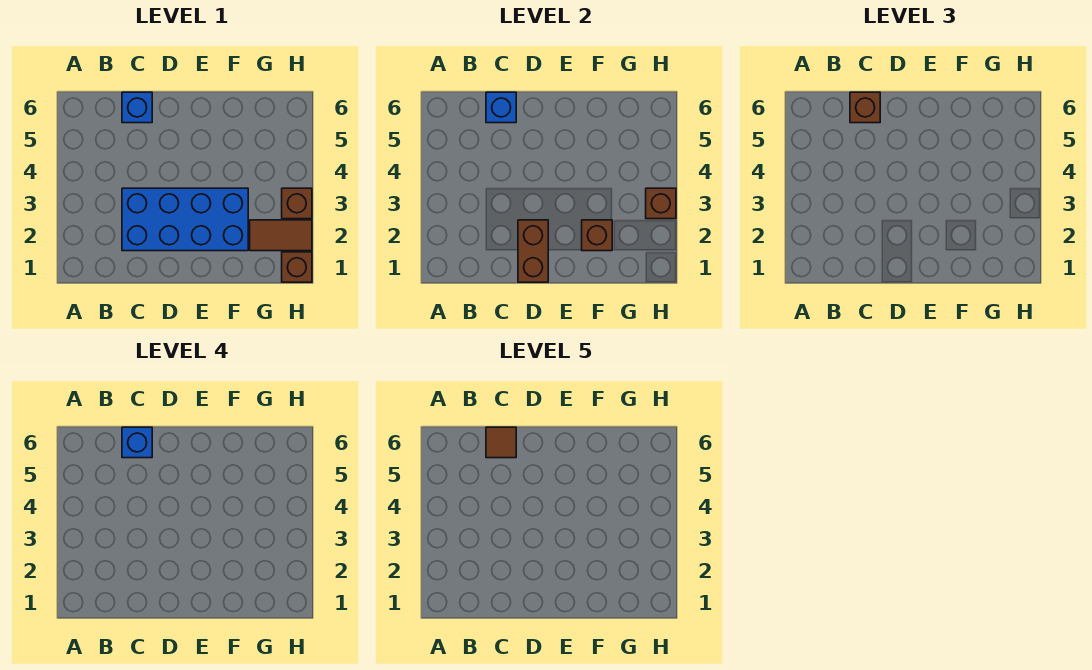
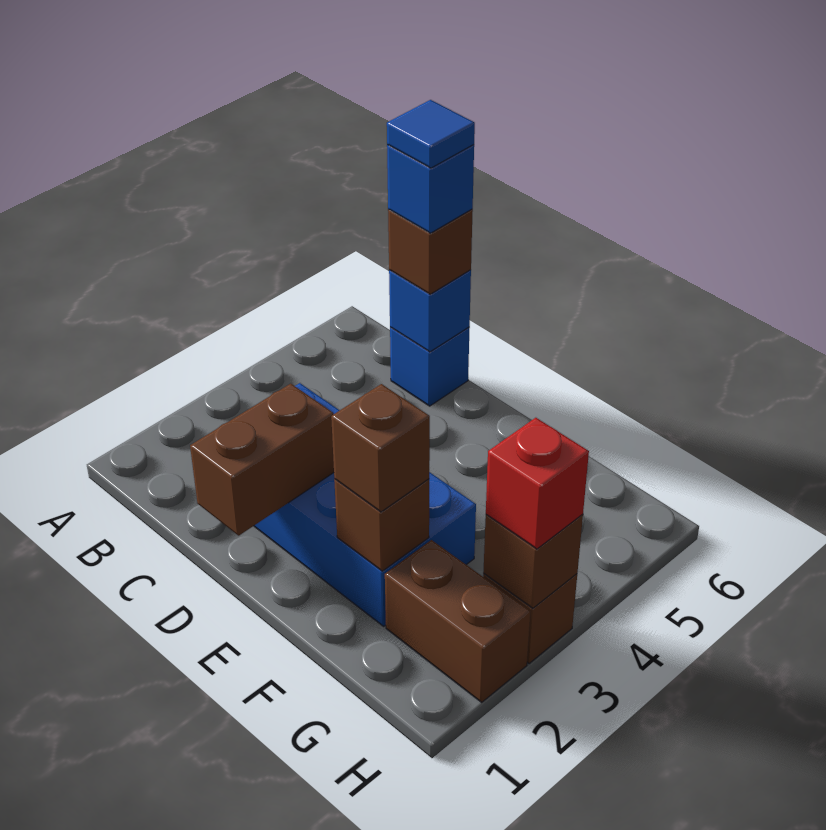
brown tile C6 level 5 -> blue tile C6 level 5
brown tile G2:H2 level 1 -> brown brick G2:H2 level 1
brown brick H1 level 1 -> brown brick F2 level 3
none -> red brick H3 level 3

